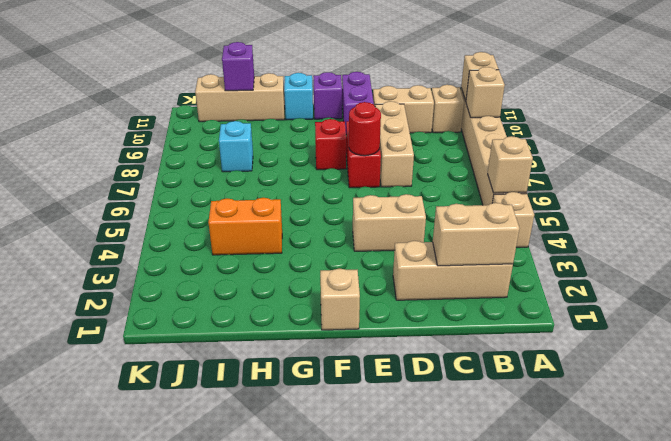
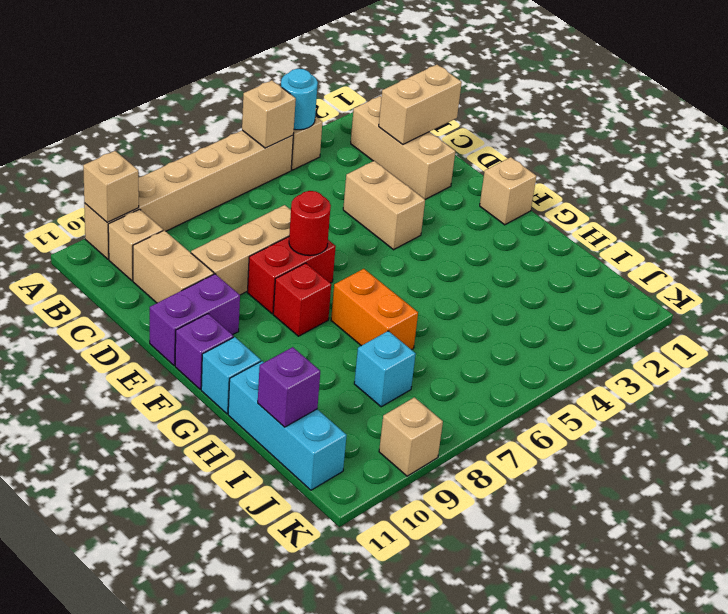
none -> cyan round brick A4 level 2
tan brick A9 level 2 -> tan brick K9 level 1
tan brick B2:C2 level 2 -> tan brick C1:C2 level 2
orange brick H4:I4 level 1 -> orange brick G7:H7 level 1
tan brick H11:J11 level 1 -> cyan brick H11:J11 level 1

